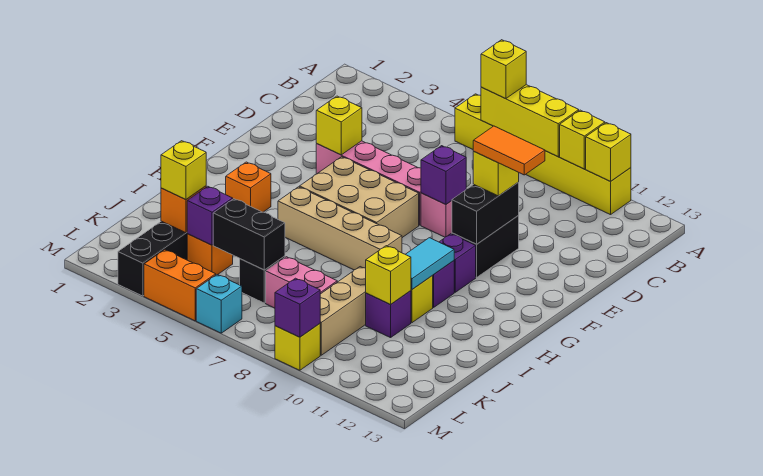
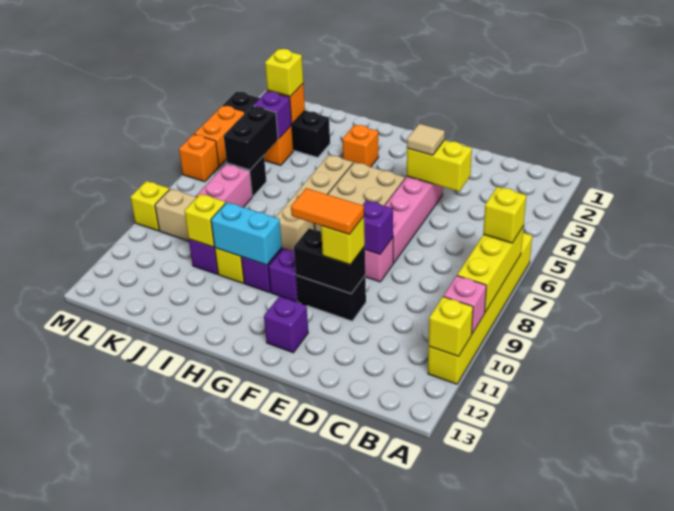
yellow brick A10 level 2 -> pink brick A10 level 2
yellow brick E4 level 2 -> yellow brick D4:E4 level 2
none -> tan tile E4 level 3
orange tile E10:E11 level 4 -> orange tile E10:F10 level 4
cyan tile H10:I10 level 2 -> cyan brick H10:I10 level 2
cyan brick M6 level 1 -> orange brick M6 level 1
purple brick M9 level 2 -> purple brick F12 level 1

